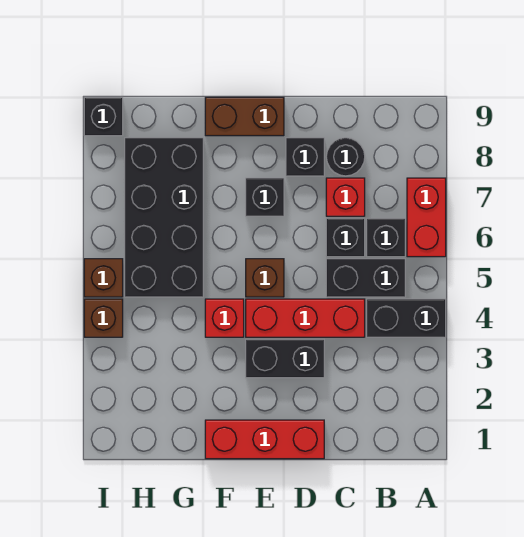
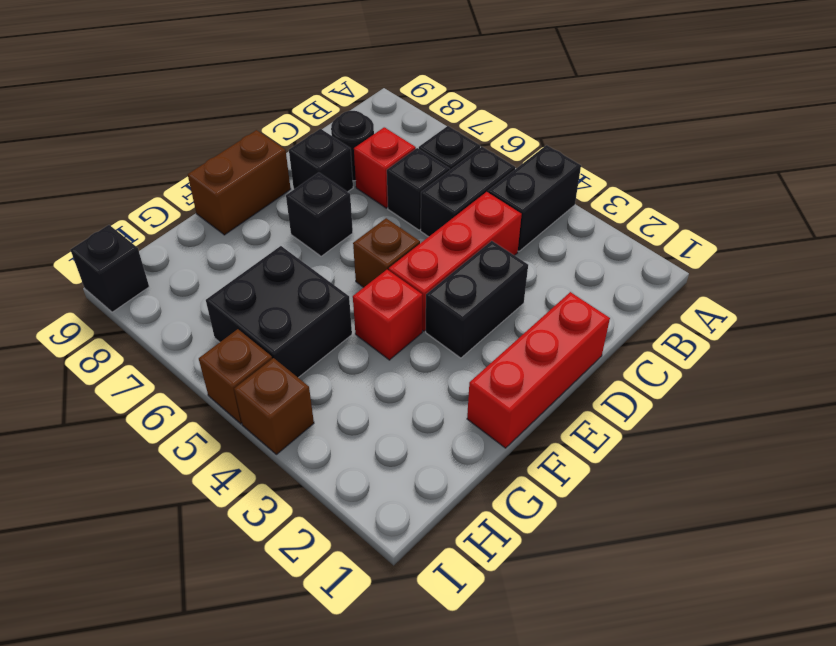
red brick A6:A7 level 1 -> none
black brick G5:H8 level 1 -> black brick G5:H6 level 1

